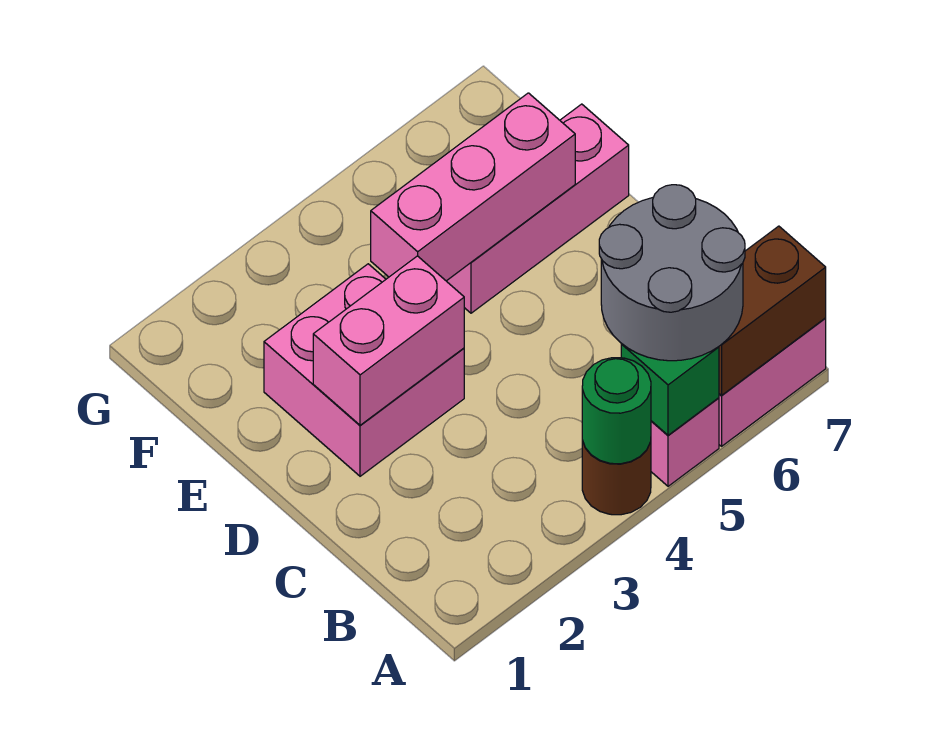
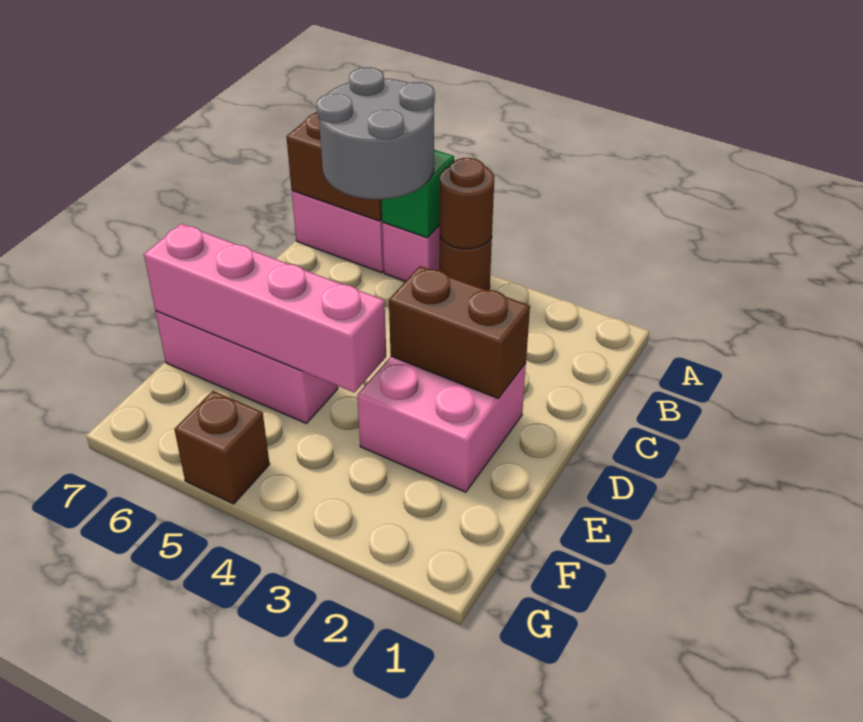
green round brick A4 level 2 -> brown round brick A4 level 2
pink brick D2:D3 level 2 -> brown brick D2:D3 level 2
pink brick E4:E6 level 2 -> pink brick E4:E7 level 2
none -> brown brick G5 level 1

